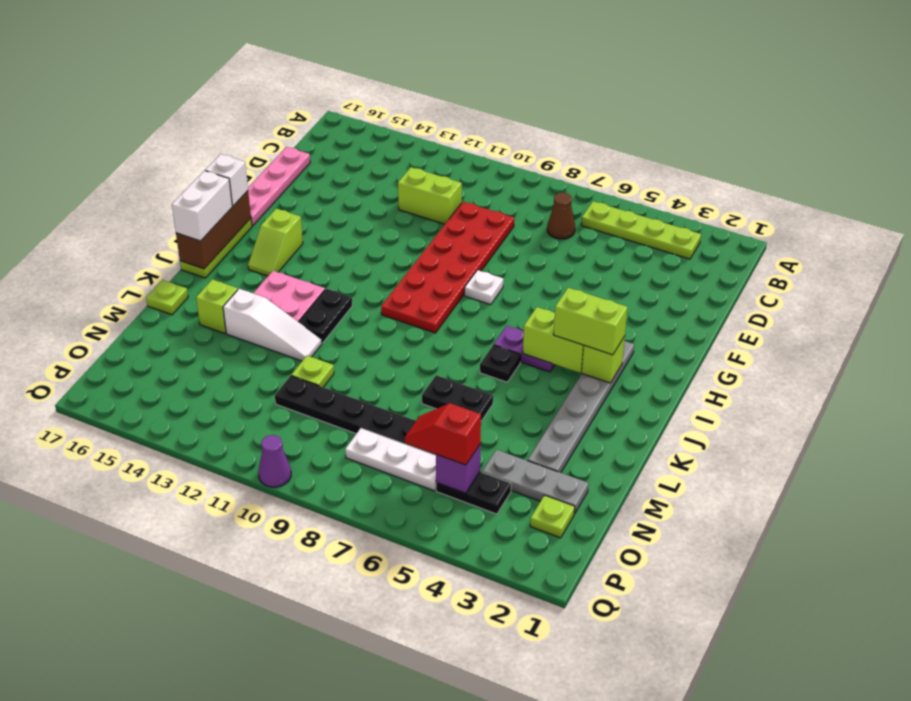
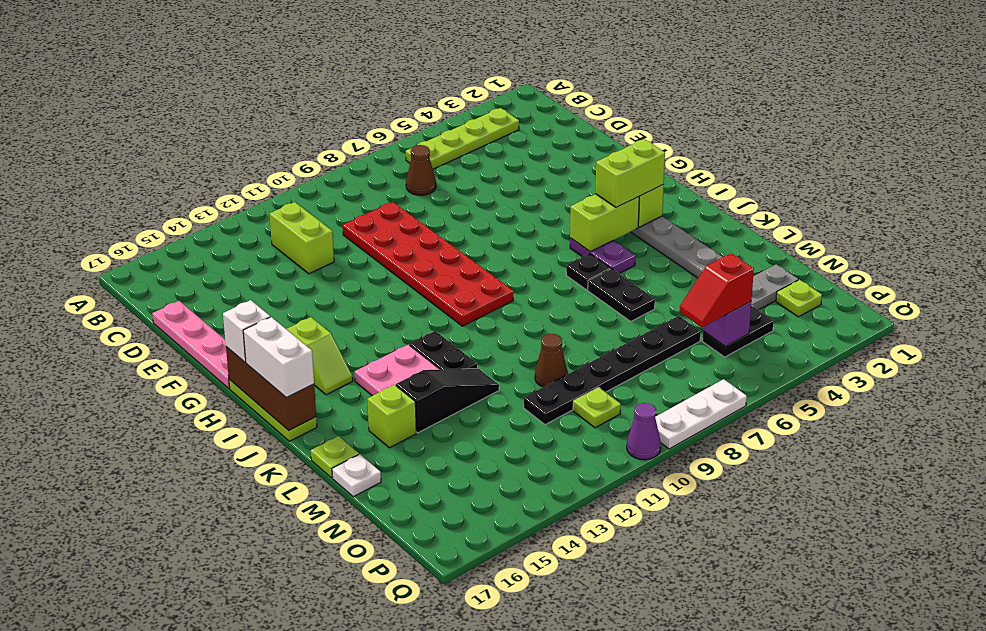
lime brick D11:D12 level 1 -> lime brick C12:D12 level 1
white plate G8 level 1 -> white plate M17 level 1
purple plate I5:I6 level 1 -> purple plate I5:J5 level 1
black plate L6:L7 level 1 -> black plate K6:L6 level 1
white slope L12:L14 level 1 top 14 -> black slope L12:L14 level 1 top 14
none -> brown cone M10 level 1
lime plate M11 level 1 -> lime plate O10 level 1
white plate O6:O8 level 1 -> white plate Q7:Q9 level 1

